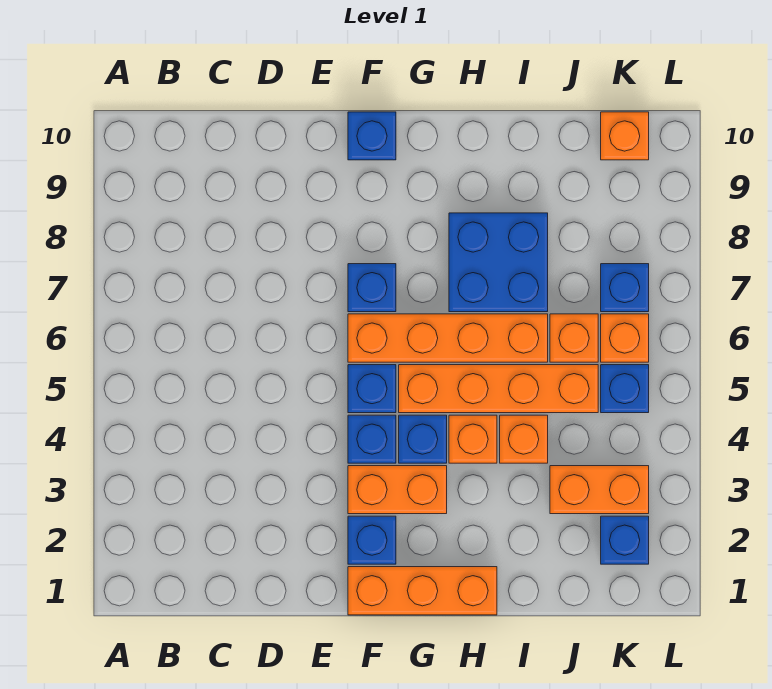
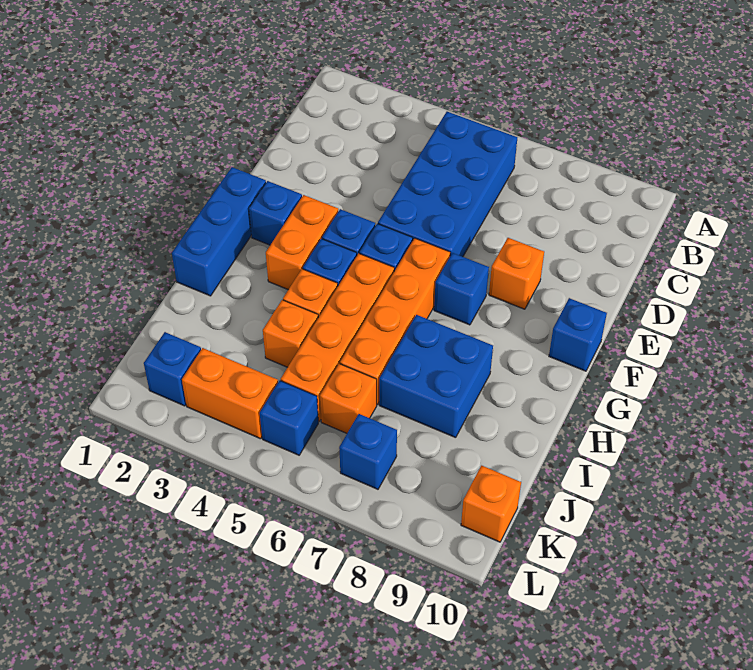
none -> blue brick B5:E6 level 1
orange brick F1:H1 level 1 -> blue brick F1:H1 level 1
orange brick J3:K3 level 1 -> orange brick K3:K4 level 1
orange brick K6 level 1 -> orange brick E8 level 1

